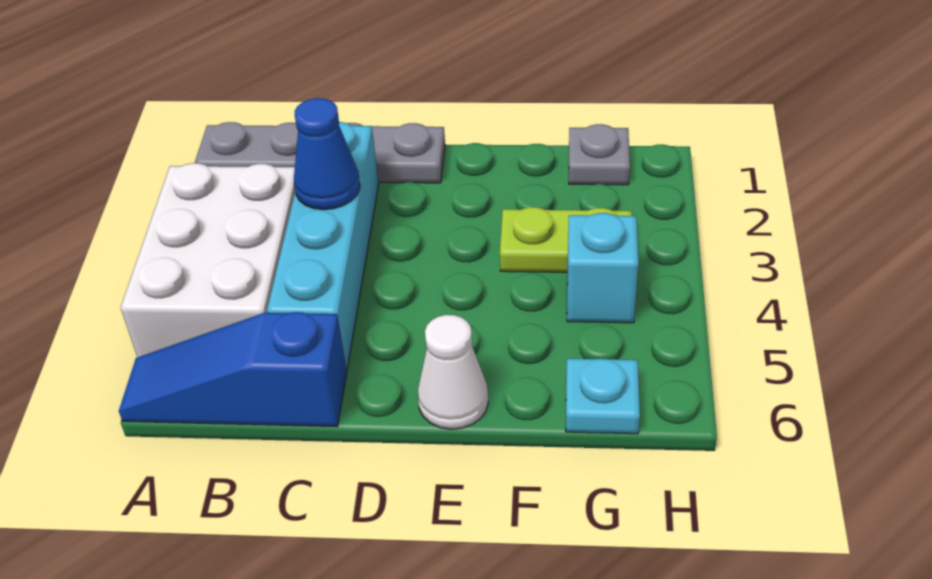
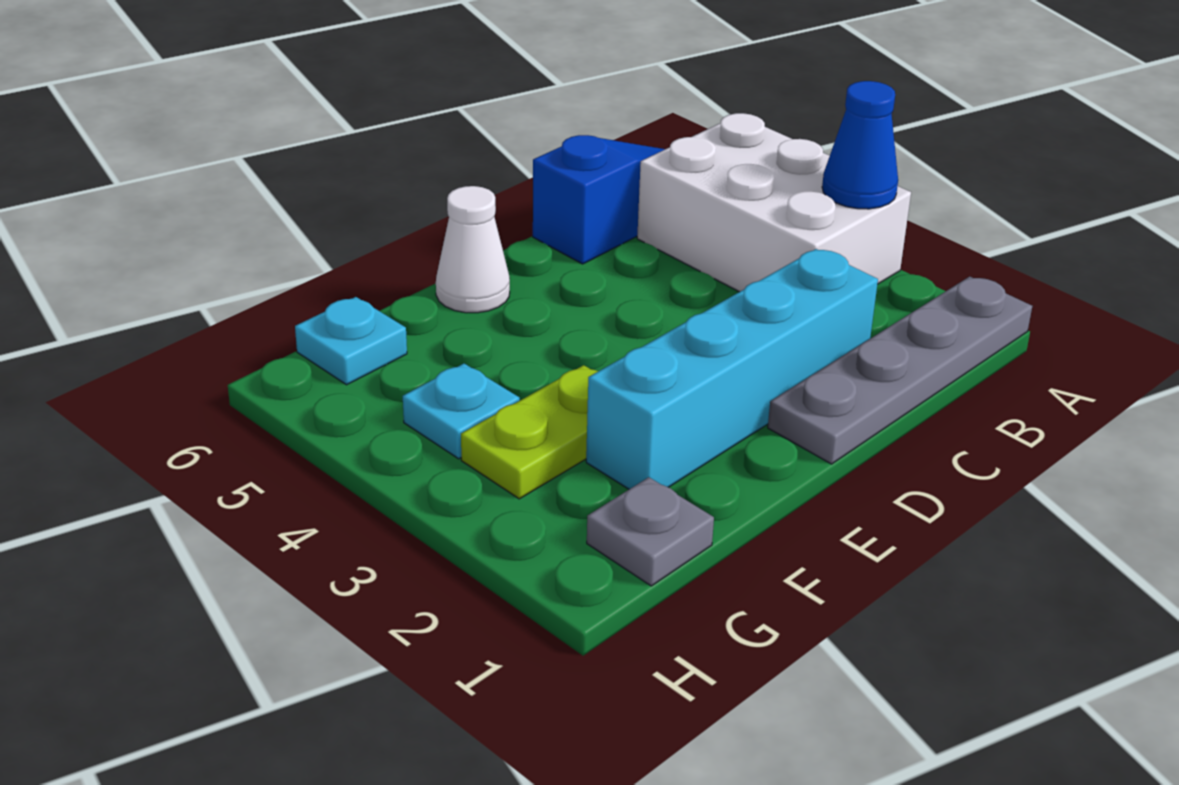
cyan brick C2:C5 level 1 -> cyan brick C2:F2 level 1
blue cone C3 level 2 -> blue cone A3 level 2
cyan brick G4 level 1 -> cyan plate G4 level 1

